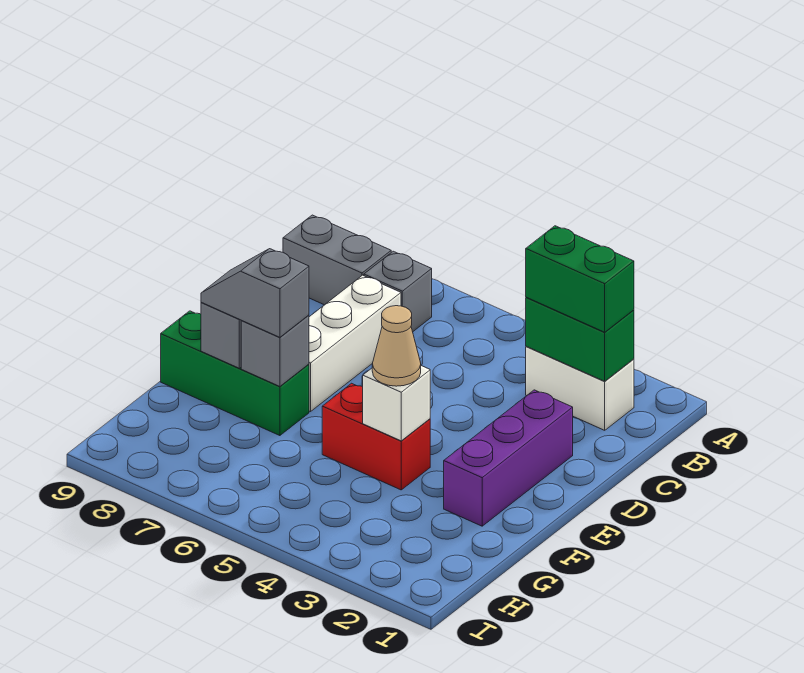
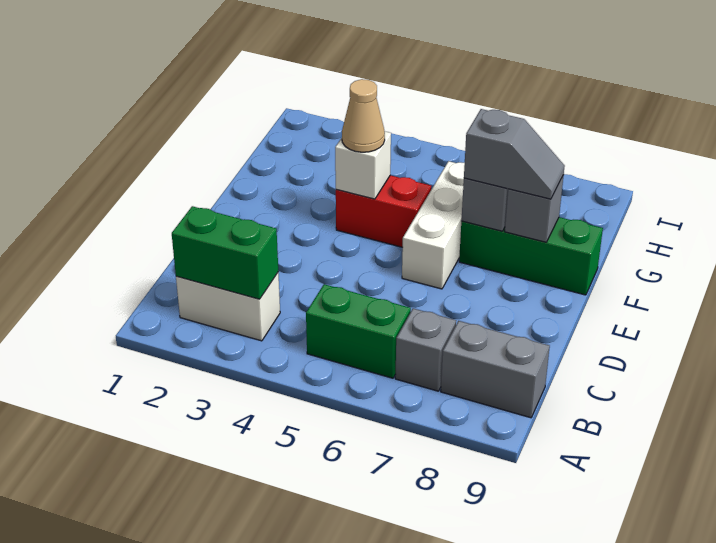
green brick B2:B3 level 3 -> green brick B5:B6 level 1
white brick C7:E7 level 1 -> white brick E6:G6 level 1
purple brick D2:F2 level 1 -> none

